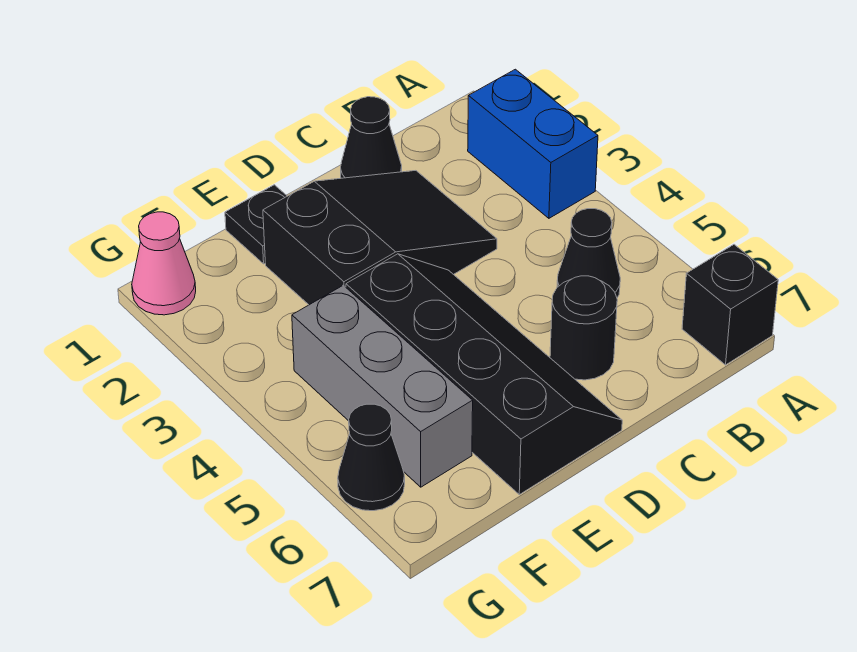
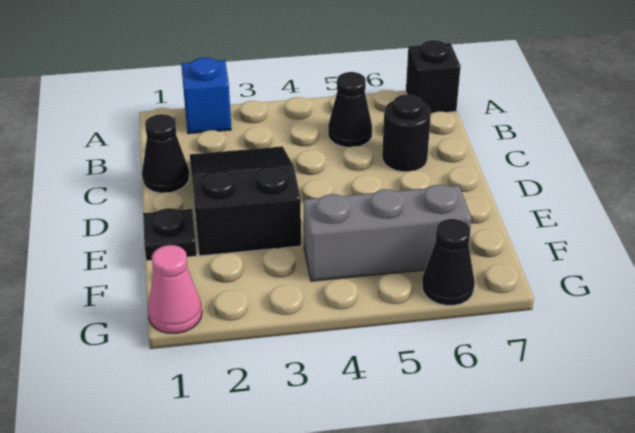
blue brick A2:A3 level 1 -> blue brick A2 level 1
black slope D4:E7 level 1 top E -> none

